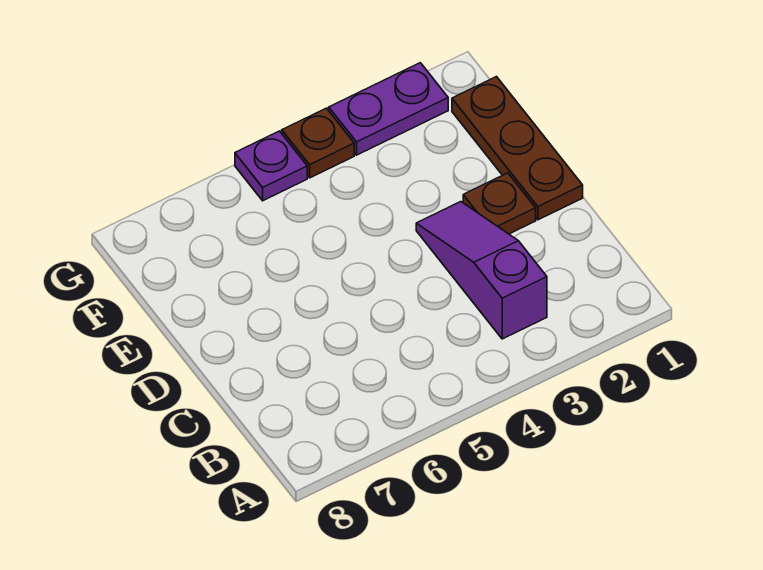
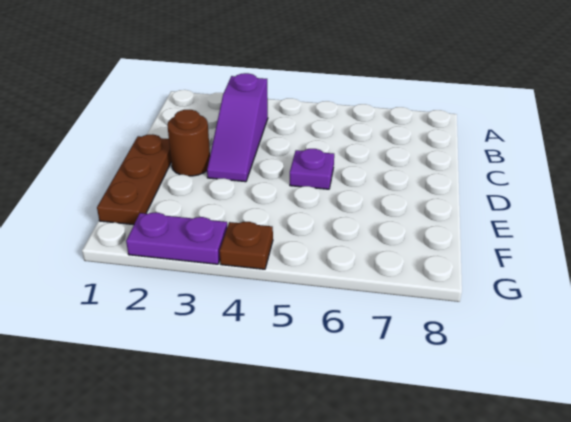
brown plate D2 level 1 -> brown round brick D2 level 1
purple plate G5 level 1 -> purple plate D5 level 1

